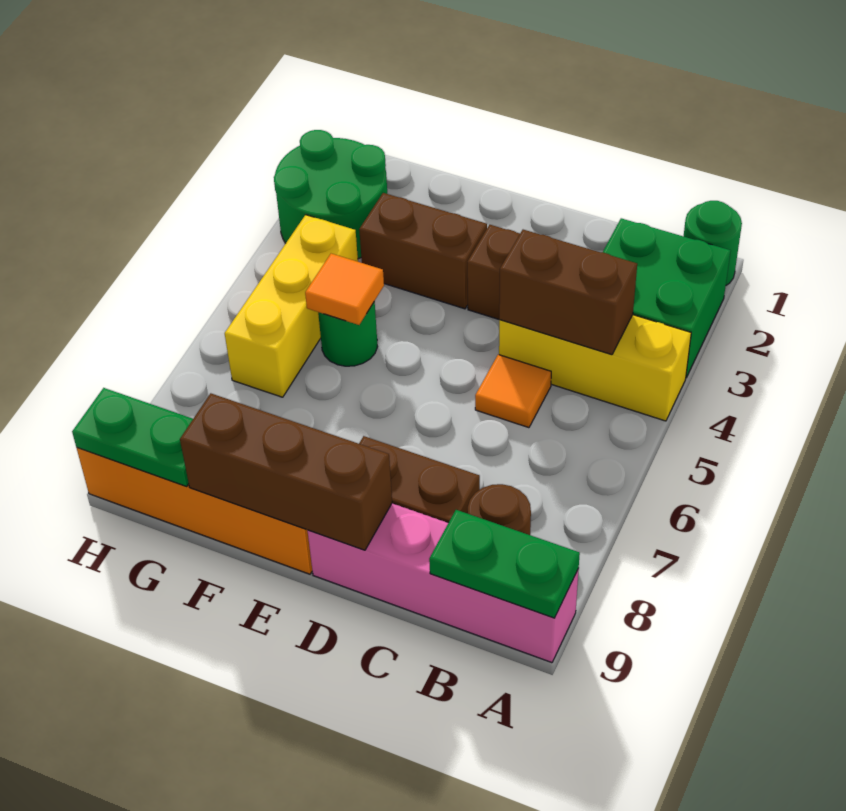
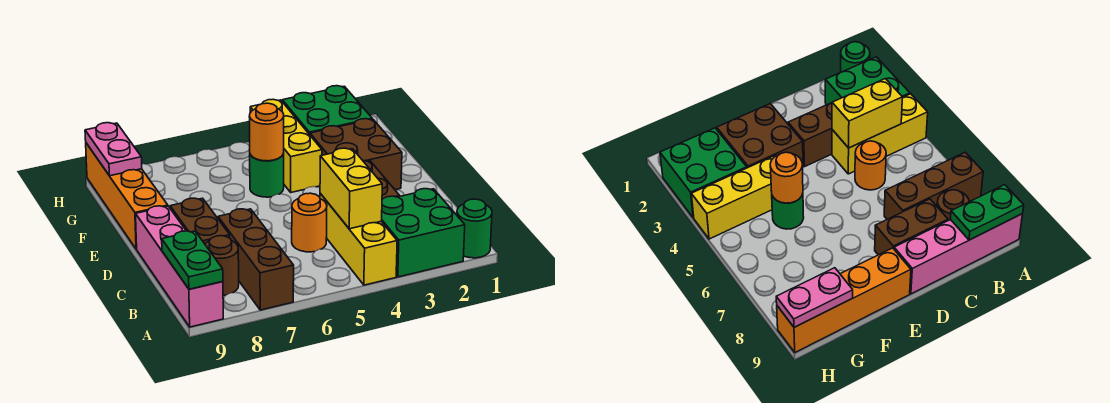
brown brick B4:C4 level 2 -> yellow brick B4:C4 level 2
orange tile C5 level 1 -> orange round brick C5 level 1
brown brick D9:F9 level 2 -> brown brick A7:C7 level 1
brown brick E3:F3 level 1 -> brown brick E2:F3 level 1
orange tile F5 level 2 -> orange round brick F5 level 2
green round brick G2:H3 level 1 -> green brick G2:H3 level 1
yellow brick G4:G6 level 1 -> yellow brick F4:H4 level 1
green plate G9:H9 level 2 -> pink plate G9:H9 level 2

